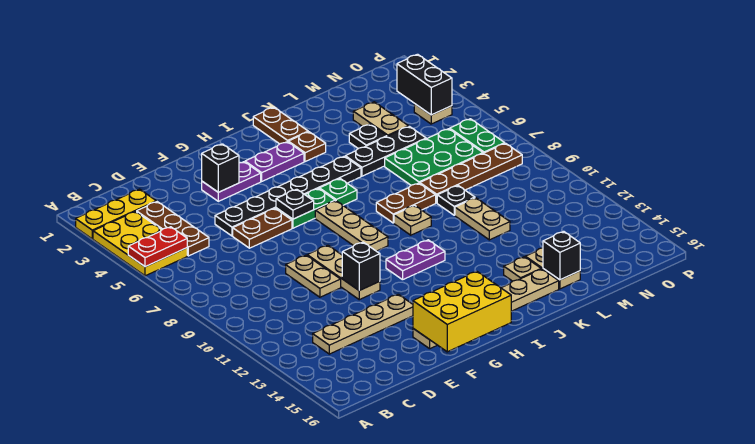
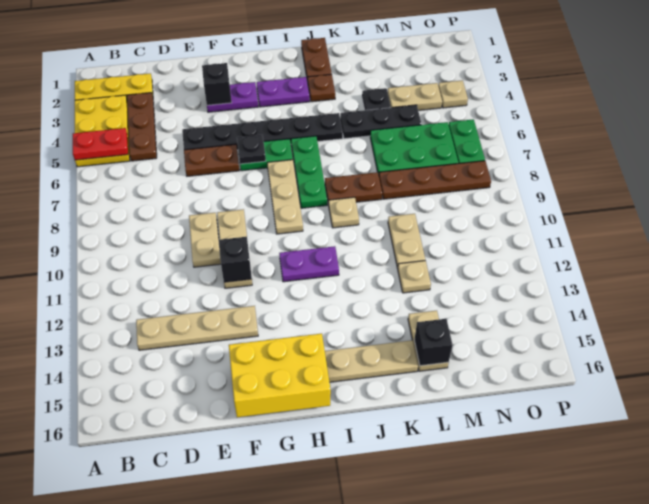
green plate I6 level 1 -> green plate I6:I8 level 1
tan plate K14 level 1 -> tan plate L12 level 1
black plate L9 level 1 -> none
tan plate M3:M4 level 1 -> tan plate M4:N4 level 1
black brick O3:O4 level 2 -> none

